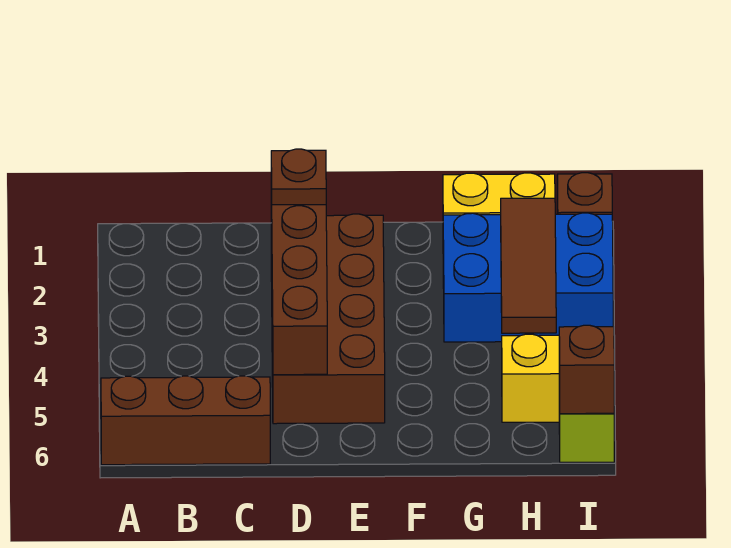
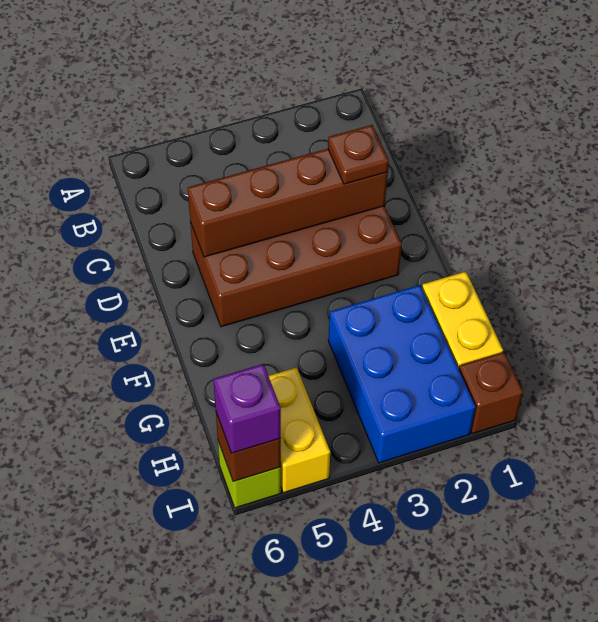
brown brick A6:C6 level 1 -> none
brown tile H2:H4 level 2 -> none
none -> purple brick I6 level 3

